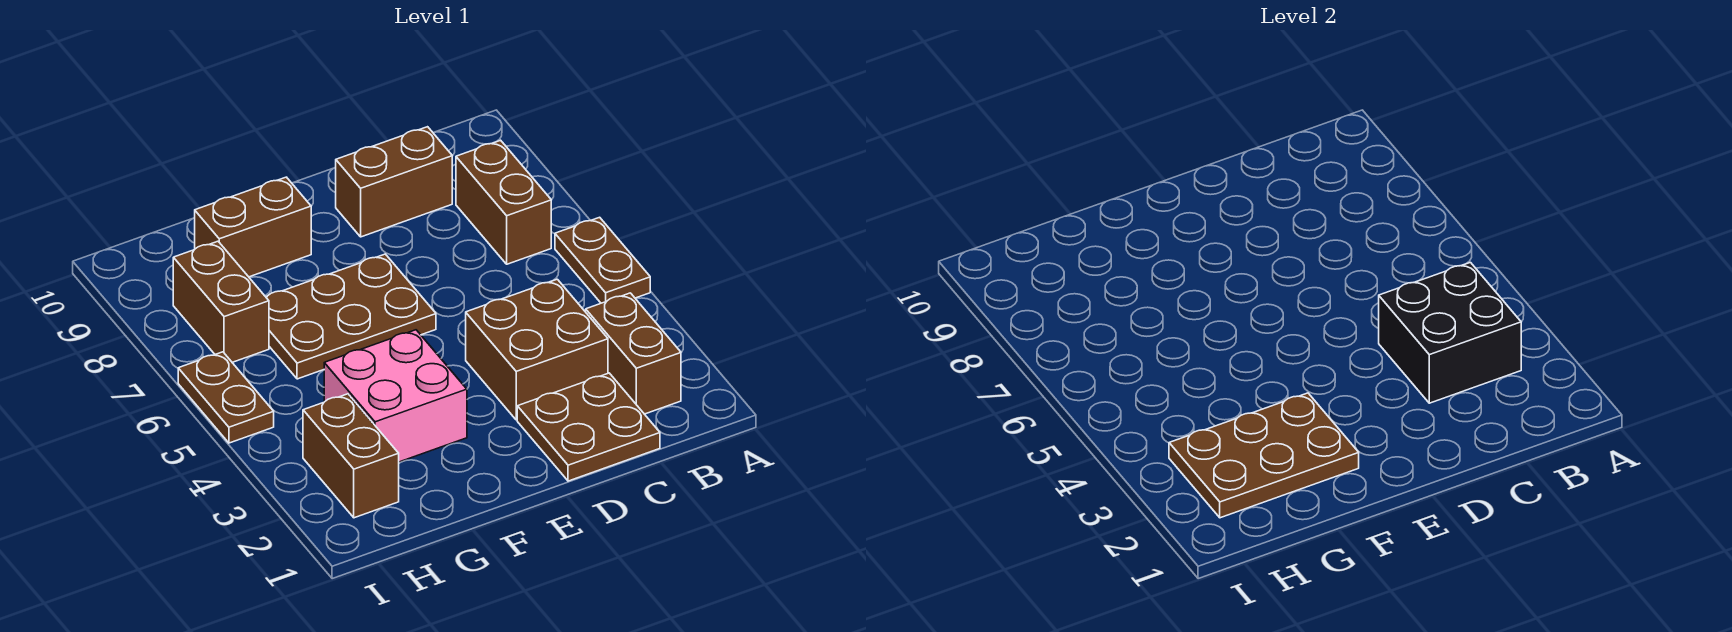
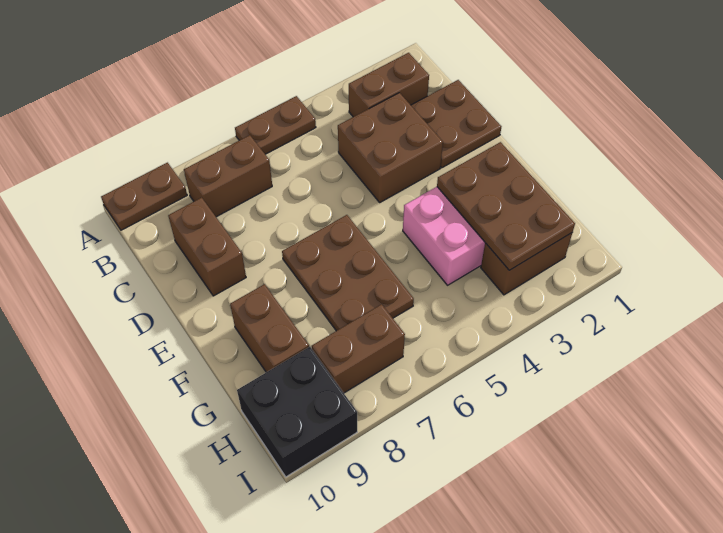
black brick B3:C4 level 2 -> black brick H9:I10 level 1
brown plate I5:I6 level 1 -> brown plate A9:A10 level 1

